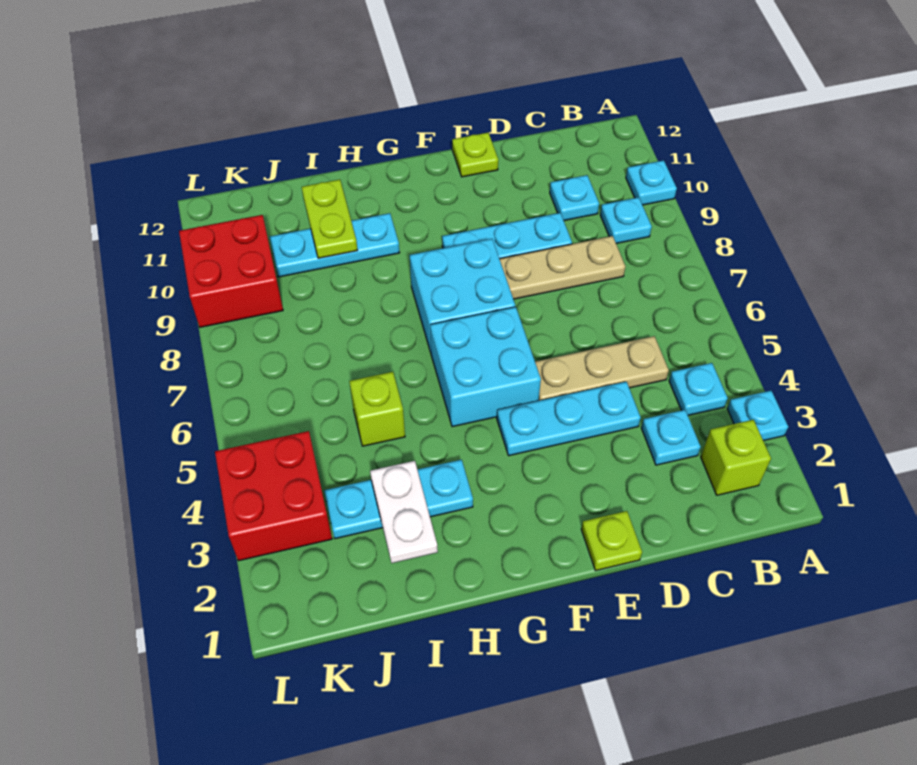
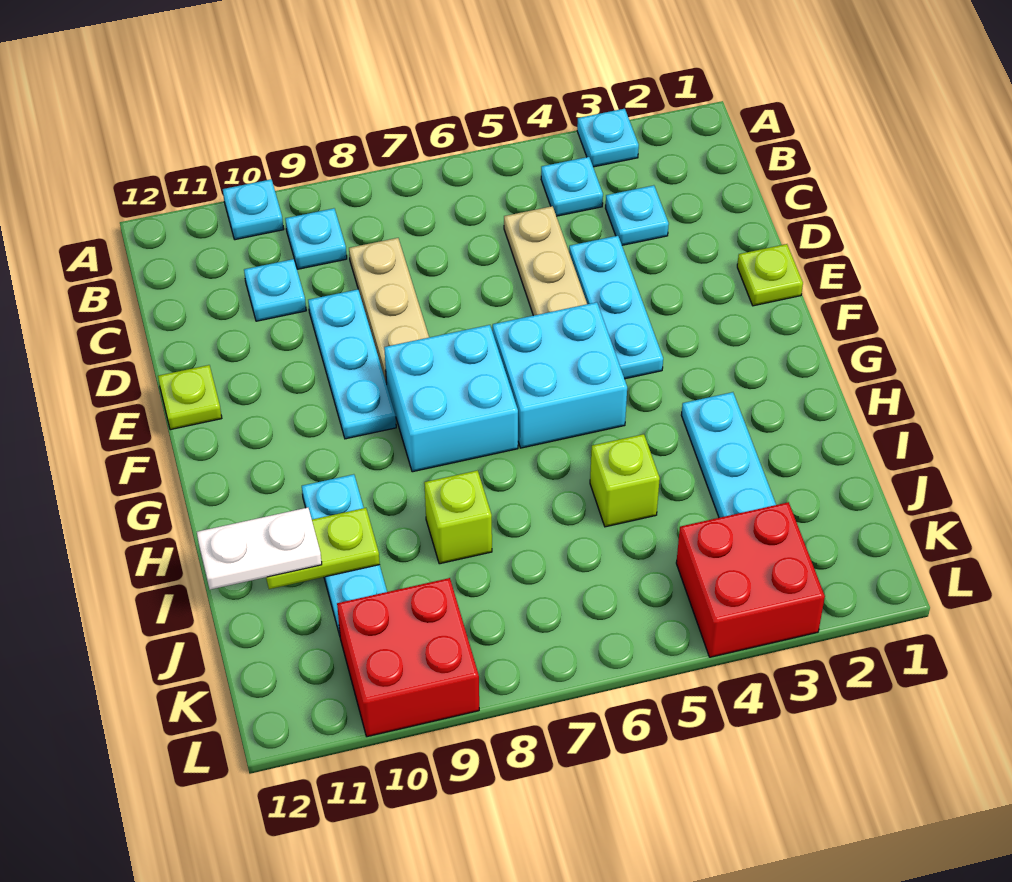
lime brick B2 level 1 -> lime brick I8 level 1
white plate I2:I3 level 2 -> white plate I11:I12 level 3

